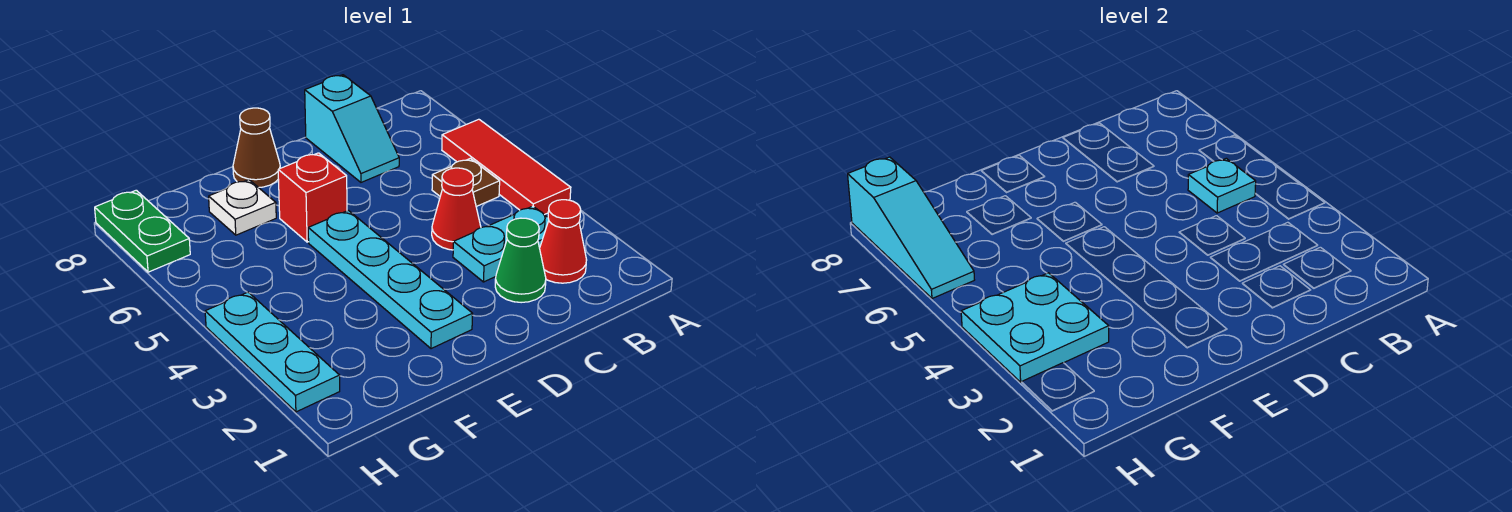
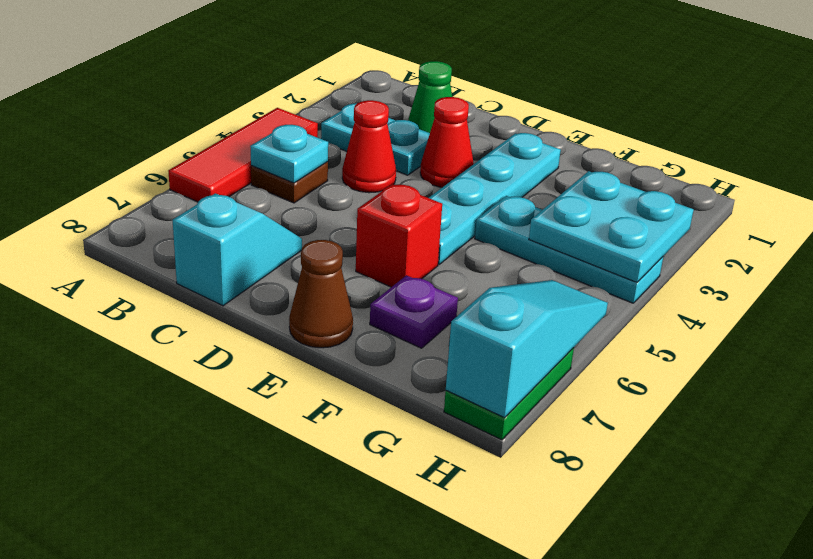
red cone B2 level 1 -> red cone D3 level 1
white plate F7 level 1 -> purple plate F7 level 1
cyan plate H2:H4 level 1 -> cyan plate F4:H4 level 1

